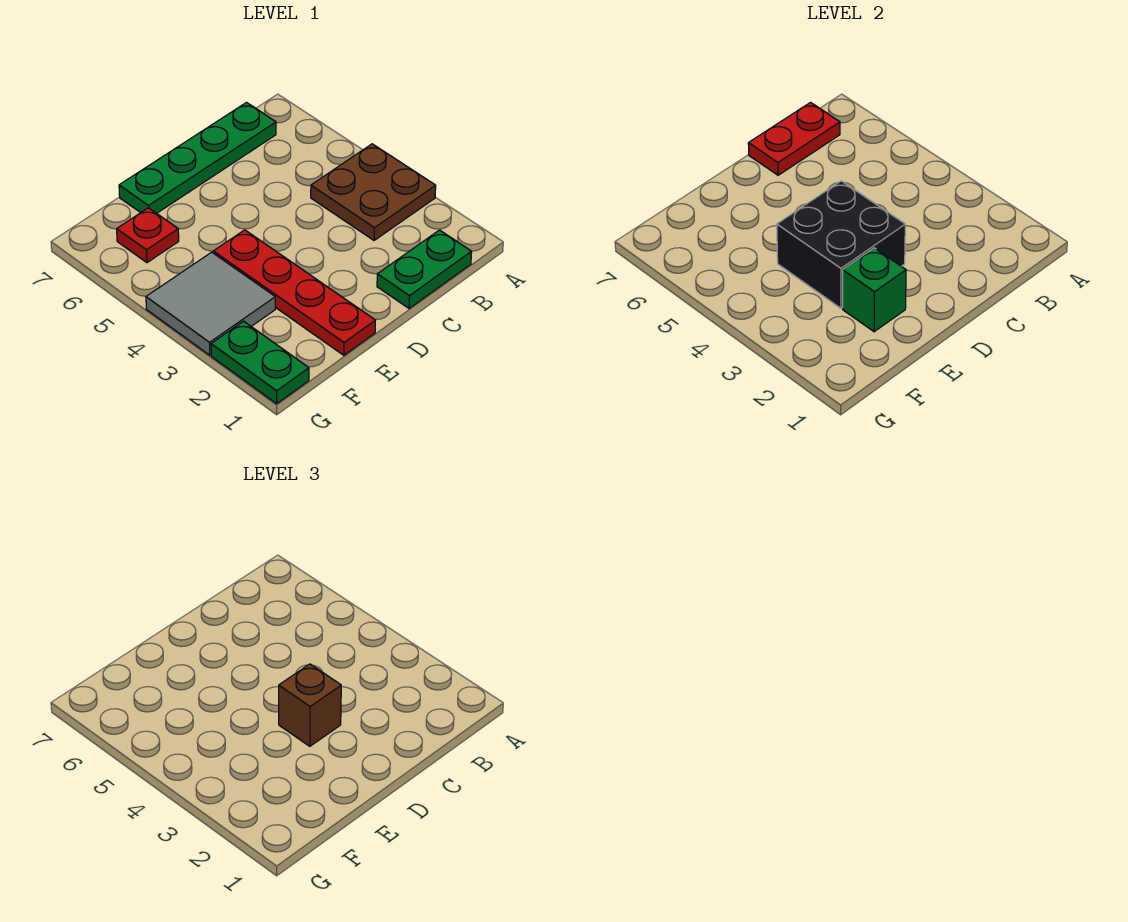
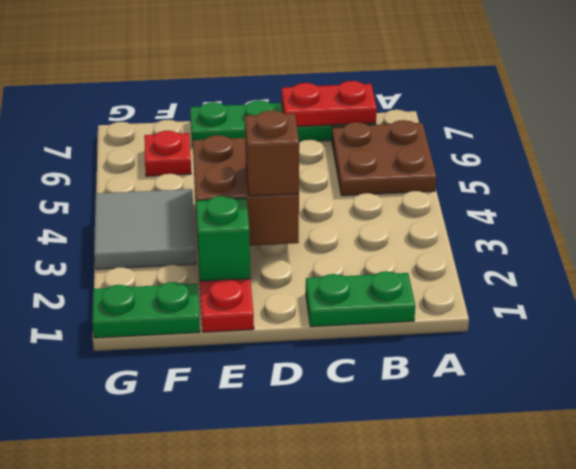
brown plate A3:B4 level 1 -> brown plate A5:B6 level 1
black brick D3:E4 level 2 -> brown brick D3:E4 level 2
green plate G1:G2 level 1 -> green plate F1:G1 level 1

